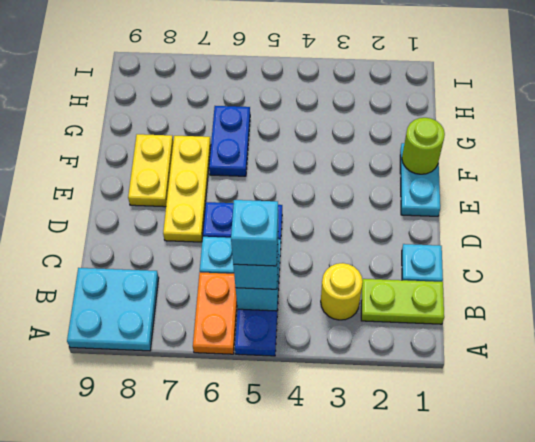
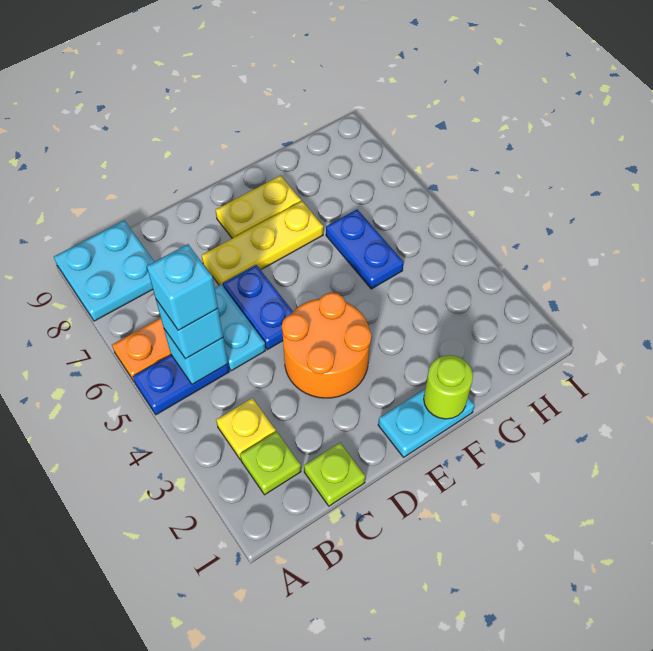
lime plate B1:B2 level 1 -> lime plate B2 level 1
yellow round brick B3 level 1 -> yellow plate B3 level 1
cyan plate C1 level 1 -> lime plate C1 level 1
none -> orange round brick D3:E4 level 1
blue plate F6:G6 level 1 -> blue plate G5:G6 level 1

